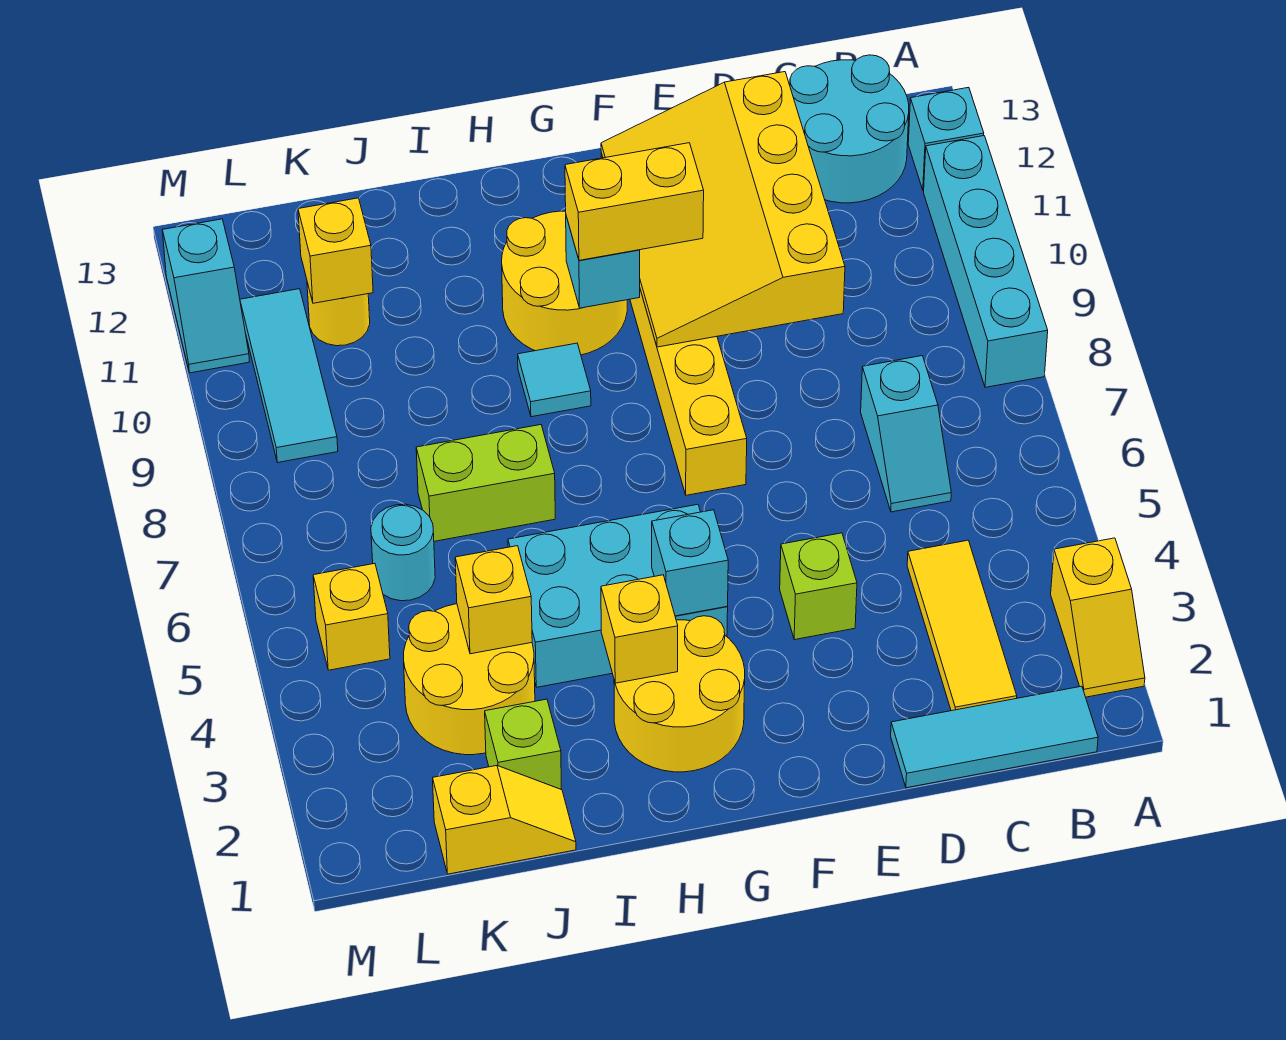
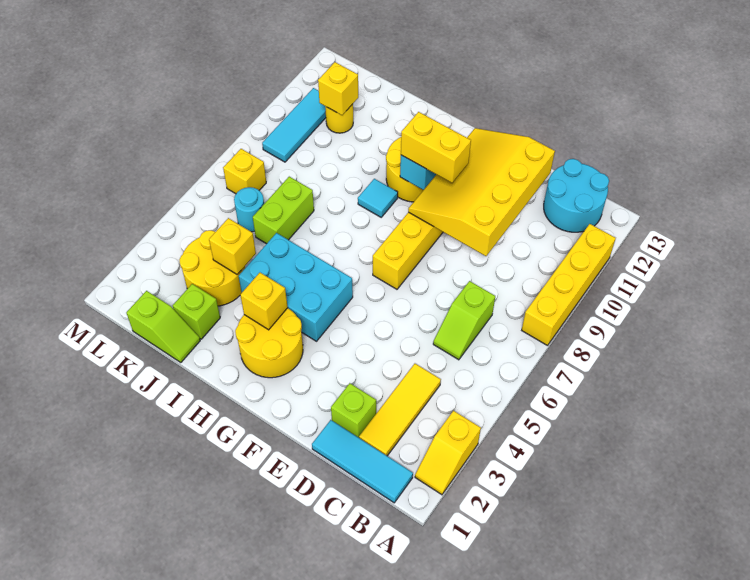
cyan brick A8:A11 level 1 -> yellow brick A8:A11 level 1
cyan brick A12 level 1 -> none
cyan slope C6:C7 level 1 top 7 -> lime slope C6:C7 level 1 top 7
lime brick E4 level 1 -> lime brick D2 level 1
cyan brick G4 level 2 -> none
lime brick I7:J7 level 1 -> lime brick J6:J7 level 1
yellow slope J1:K1 level 1 top K -> lime slope J1:K1 level 1 top K
yellow brick L5 level 1 -> yellow brick L7 level 1
cyan slope M11:M12 level 1 top 12 -> none

